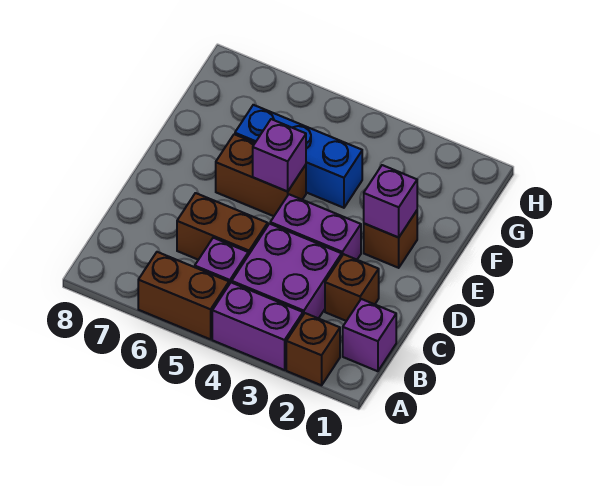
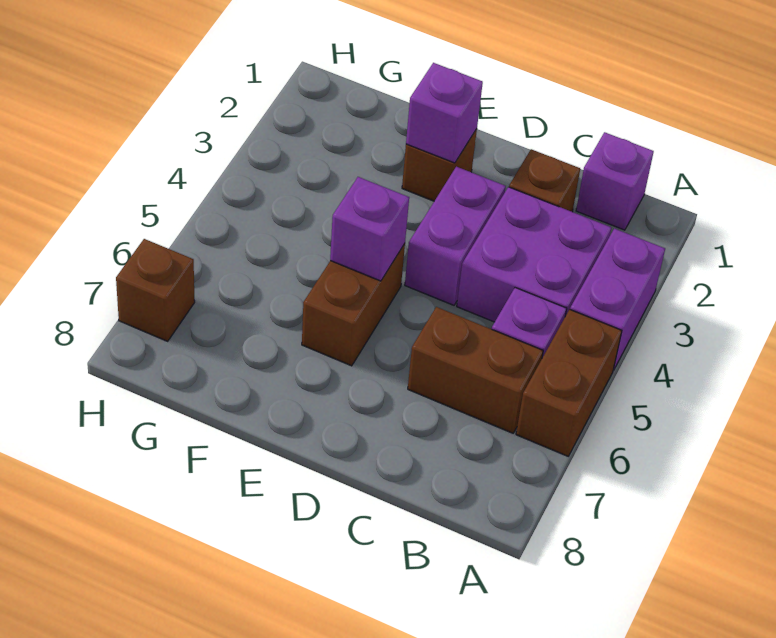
brown brick A2 level 1 -> brown brick H7 level 1
brown brick C5:C6 level 1 -> brown brick B6:C6 level 1
blue brick F4:F6 level 1 -> none

